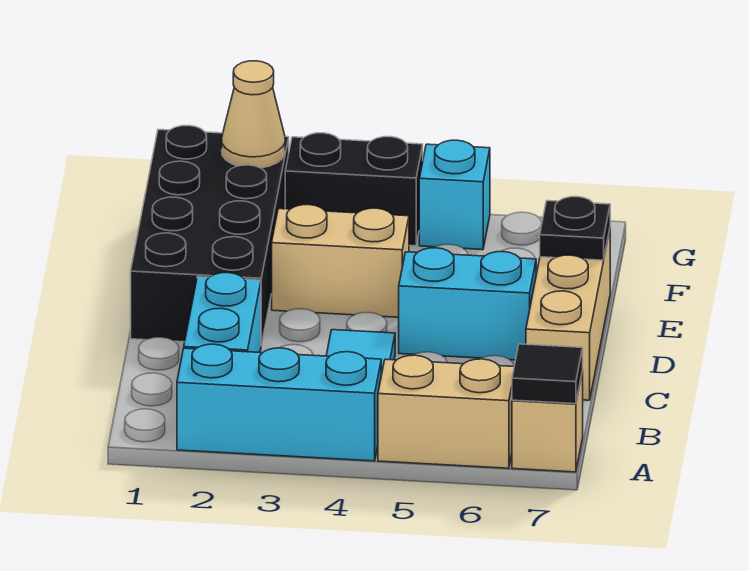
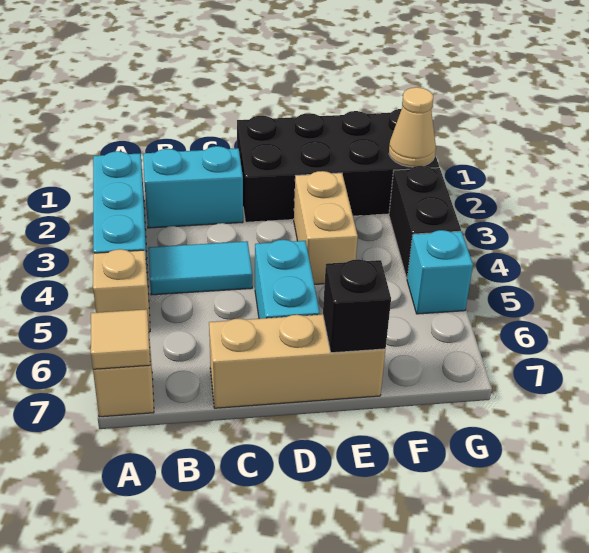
tan brick A5:A6 level 1 -> tan brick A5 level 1
black tile A7 level 2 -> tan tile A7 level 2
black plate E7 level 2 -> black brick E7 level 2

